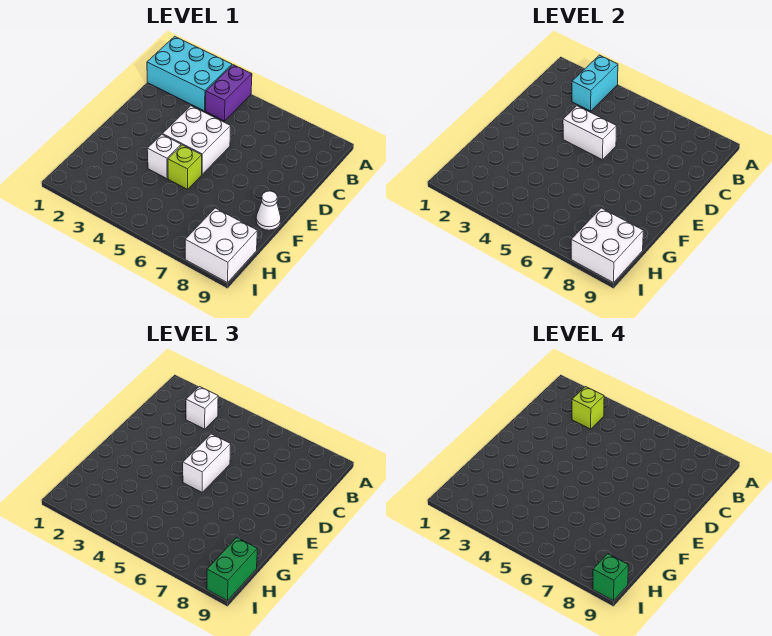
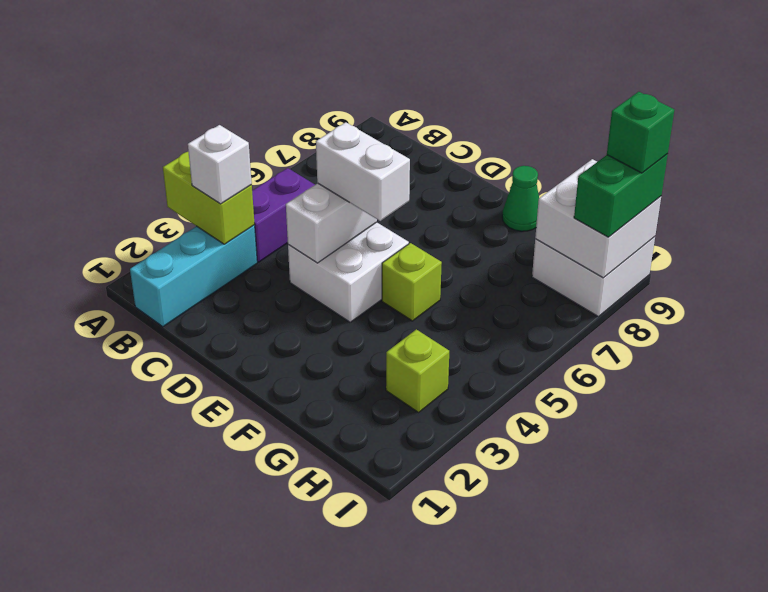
cyan brick A1:B3 level 1 -> cyan brick B1:B3 level 1
cyan brick A3:B3 level 2 -> lime brick A3:B3 level 2
purple brick A4:B4 level 1 -> purple brick B4:B5 level 1
lime brick B3 level 4 -> lime brick H3 level 1
white brick F4 level 1 -> none
white cone F9 level 1 -> green cone F9 level 1
green brick H9:I9 level 3 -> green brick I8:I9 level 3

